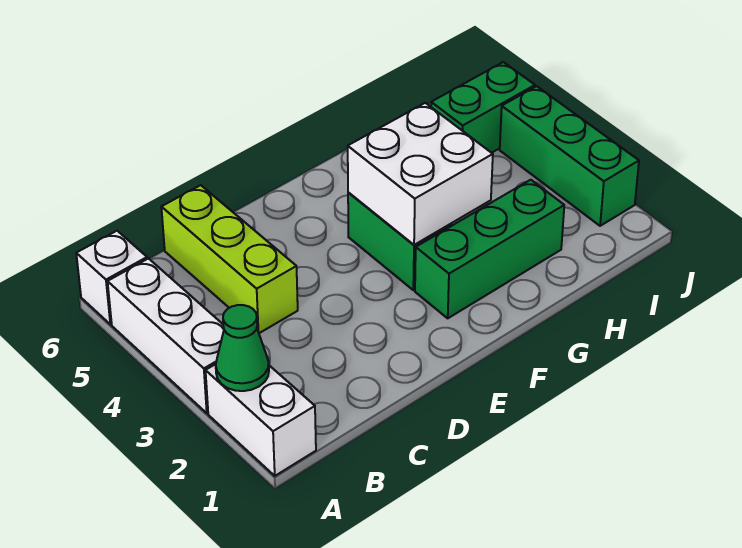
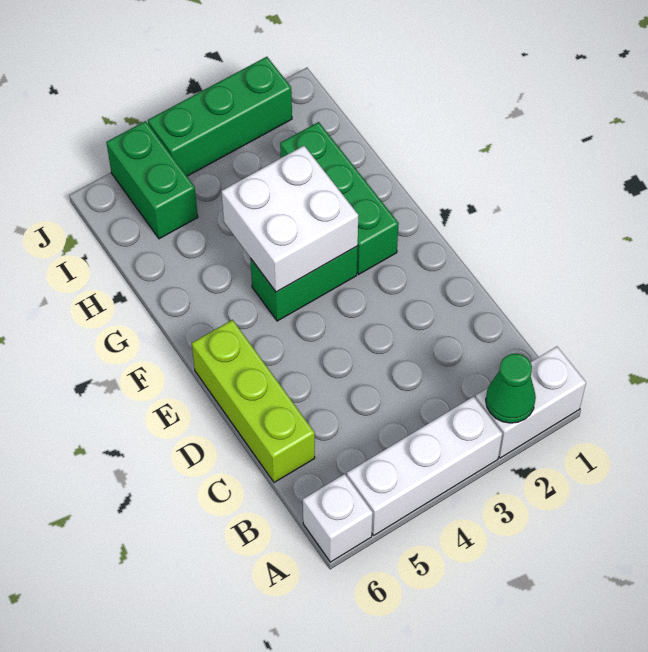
lime brick C4:C6 level 1 -> lime brick C6:E6 level 1

